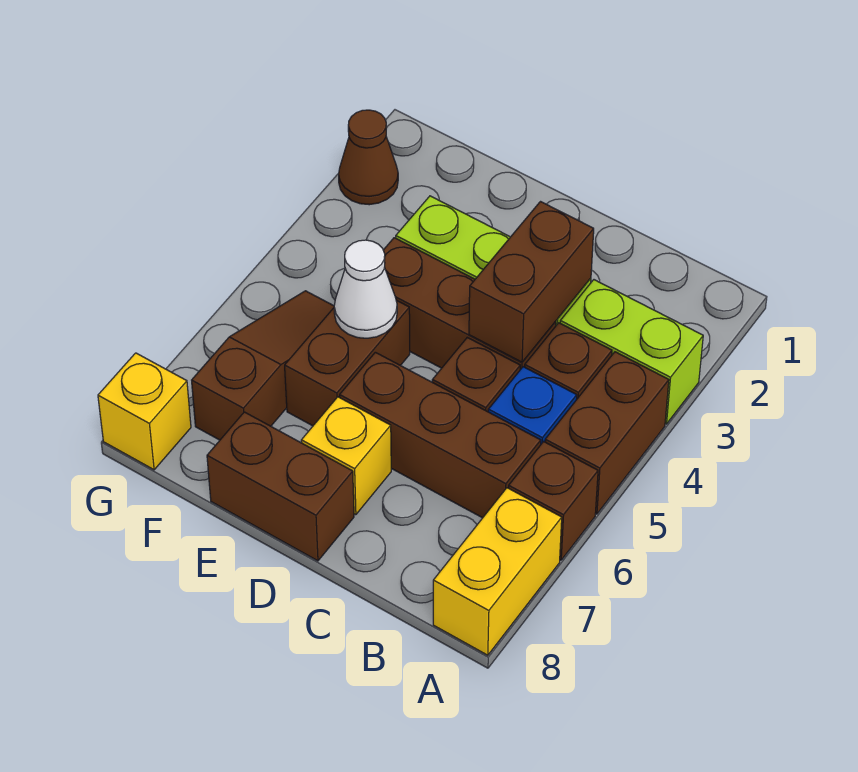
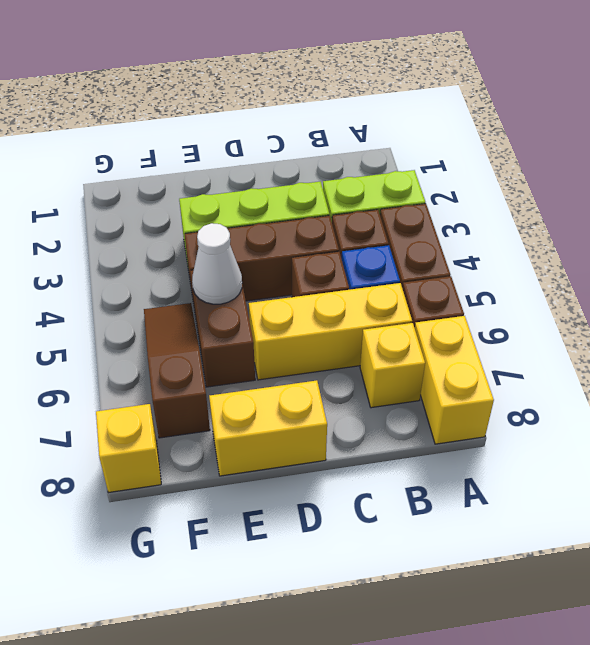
brown brick B6:D6 level 1 -> yellow brick B6:D6 level 1
brown brick C3:C4 level 2 -> none
yellow brick D7 level 1 -> yellow brick B7 level 1
brown brick D8:E8 level 1 -> yellow brick D8:E8 level 1
brown cone G2 level 1 -> none

